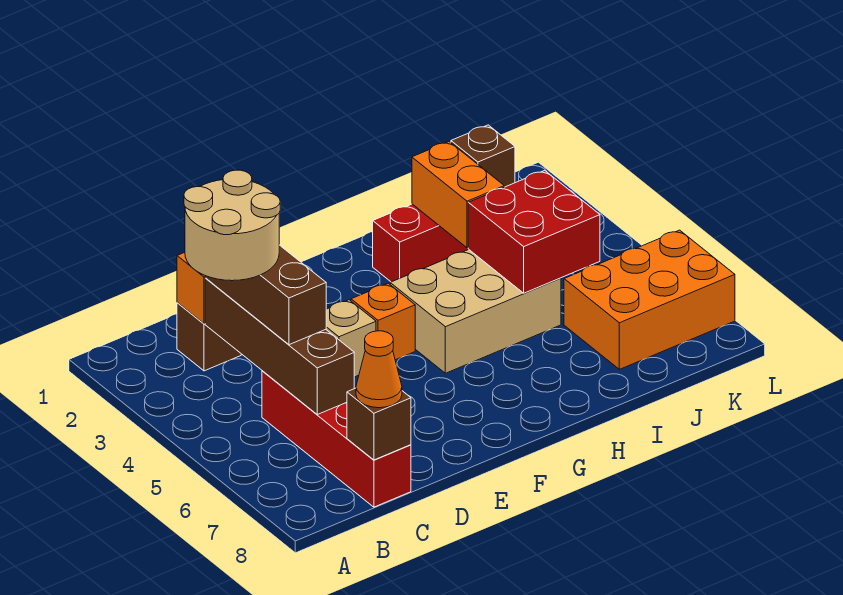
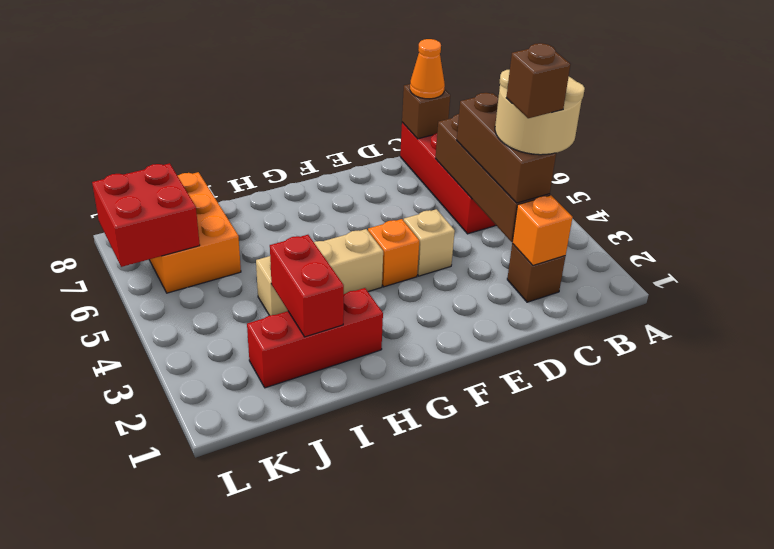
tan brick G4:I5 level 1 -> tan brick G4:I4 level 1
orange brick I2:I3 level 2 -> red brick I2:I3 level 2
red brick I4:J5 level 2 -> red brick K6:L7 level 2
brown brick J2 level 2 -> brown brick C3 level 5
orange brick J6:L7 level 1 -> orange brick J6:K8 level 1

